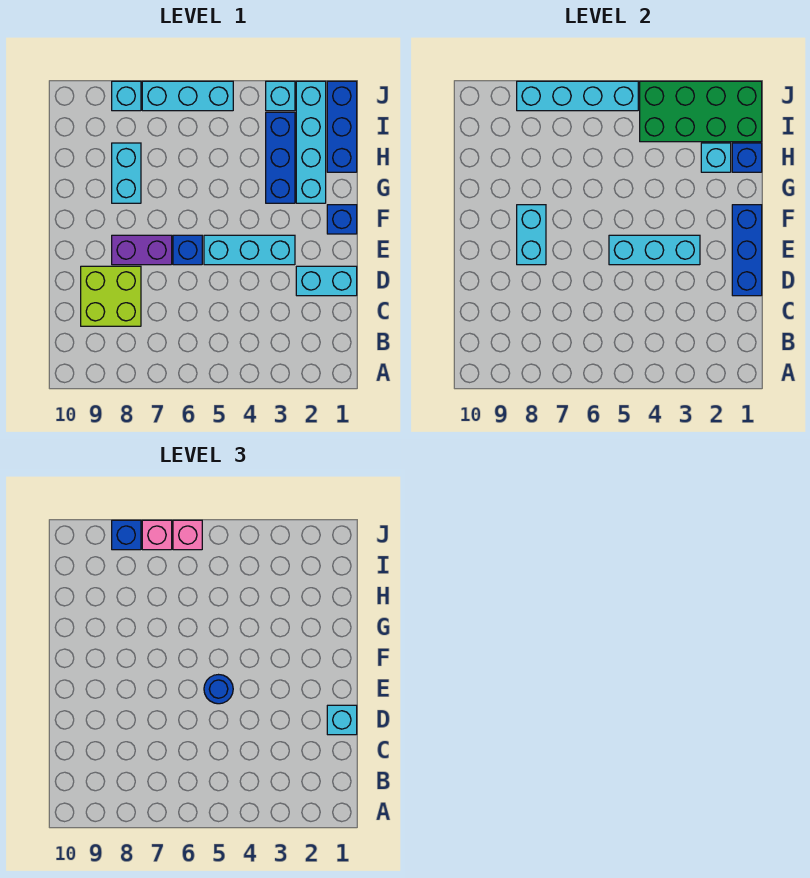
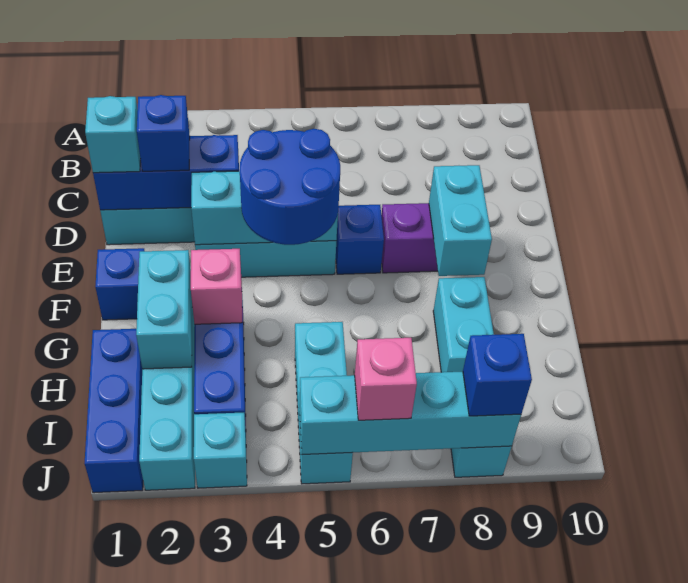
lime brick C8:D9 level 1 -> none
blue brick D1:F1 level 2 -> blue brick D1:D3 level 2
blue round brick E5 level 3 -> blue round brick E4:F5 level 3
blue brick H1 level 2 -> blue brick D2 level 3
cyan brick H2 level 2 -> cyan brick G2:H2 level 2
green brick I1:J4 level 2 -> none
cyan brick J5:J7 level 1 -> cyan brick H5:J5 level 1
pink brick J7 level 3 -> pink brick G3 level 2

